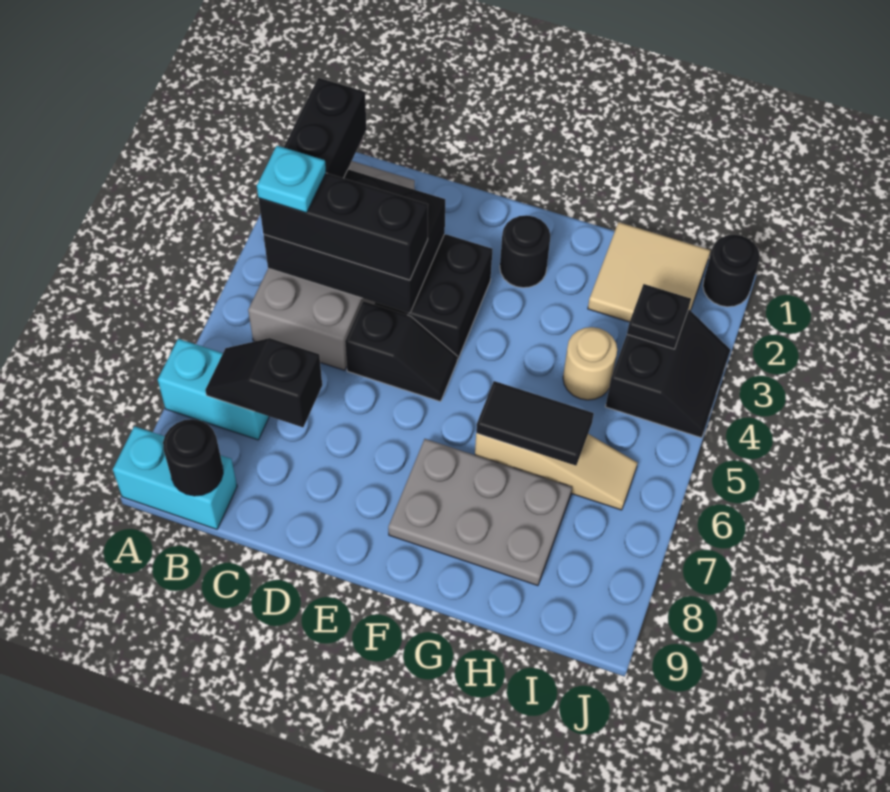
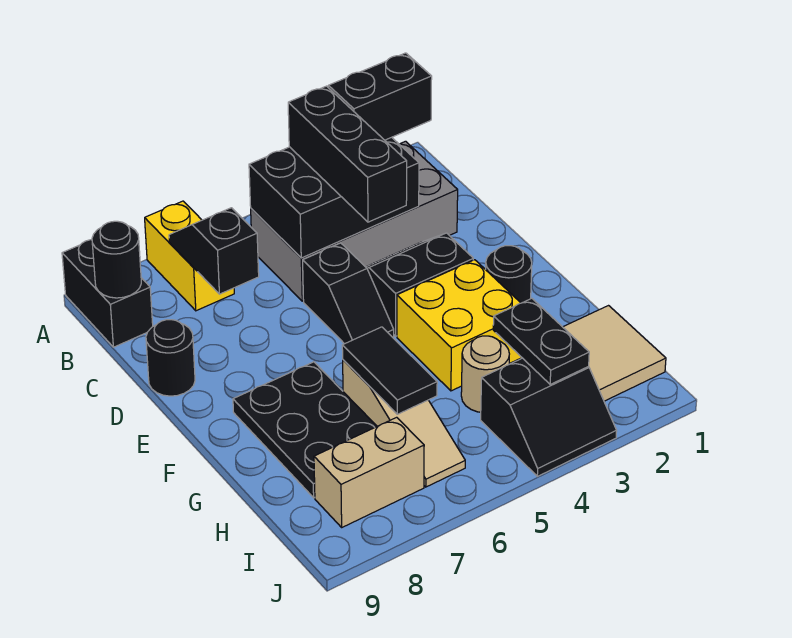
cyan brick A7:B7 level 1 -> yellow brick A7:B7 level 1
cyan brick A9:B9 level 1 -> black brick A9:B9 level 1
black brick B3:D4 level 2 -> black brick B3:C5 level 2
cyan plate B4 level 4 -> none
none -> yellow brick F3:G4 level 1
grey plate F7:H8 level 1 -> black plate F7:H8 level 1
black plate I3 level 2 -> black plate H3:I3 level 2
none -> tan brick I7:I8 level 1
black round brick J1 level 1 -> black round brick D9 level 1

